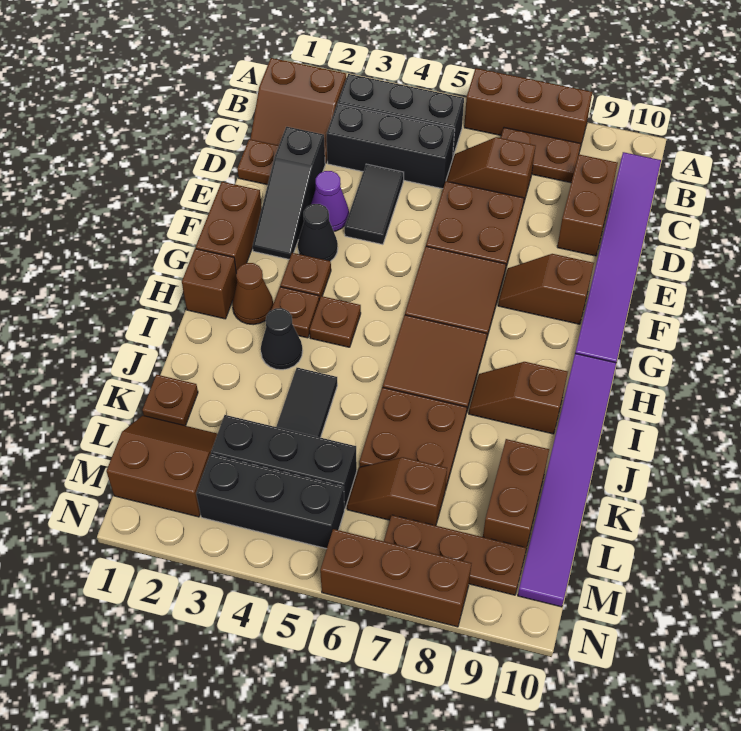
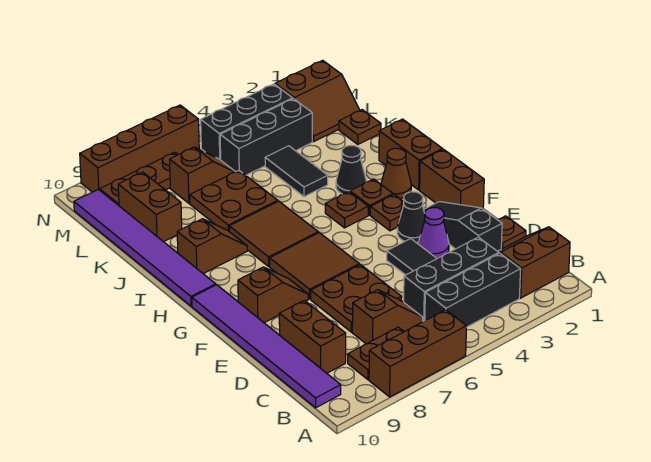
brown brick H1 level 1 -> brown brick H1:I1 level 1
brown brick N6:N8 level 1 -> brown brick N6:N9 level 1

